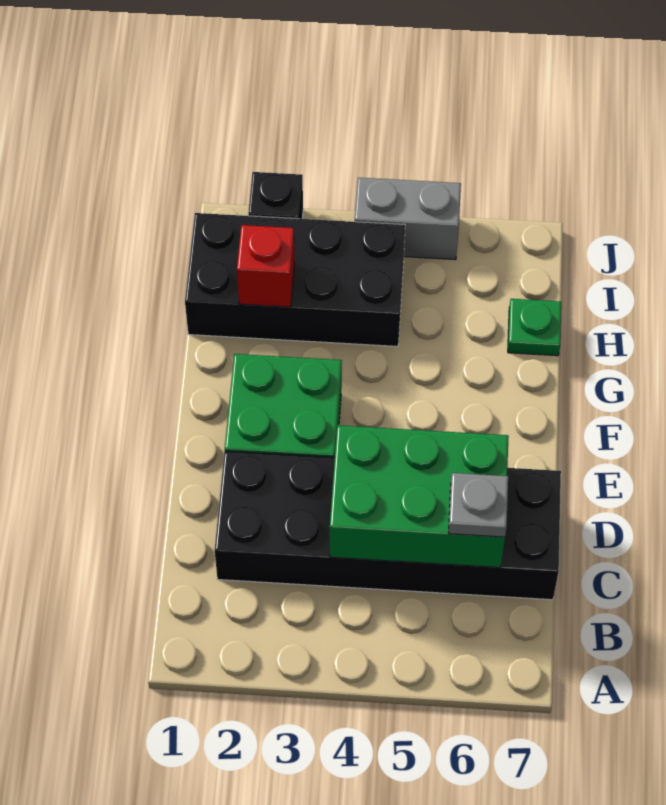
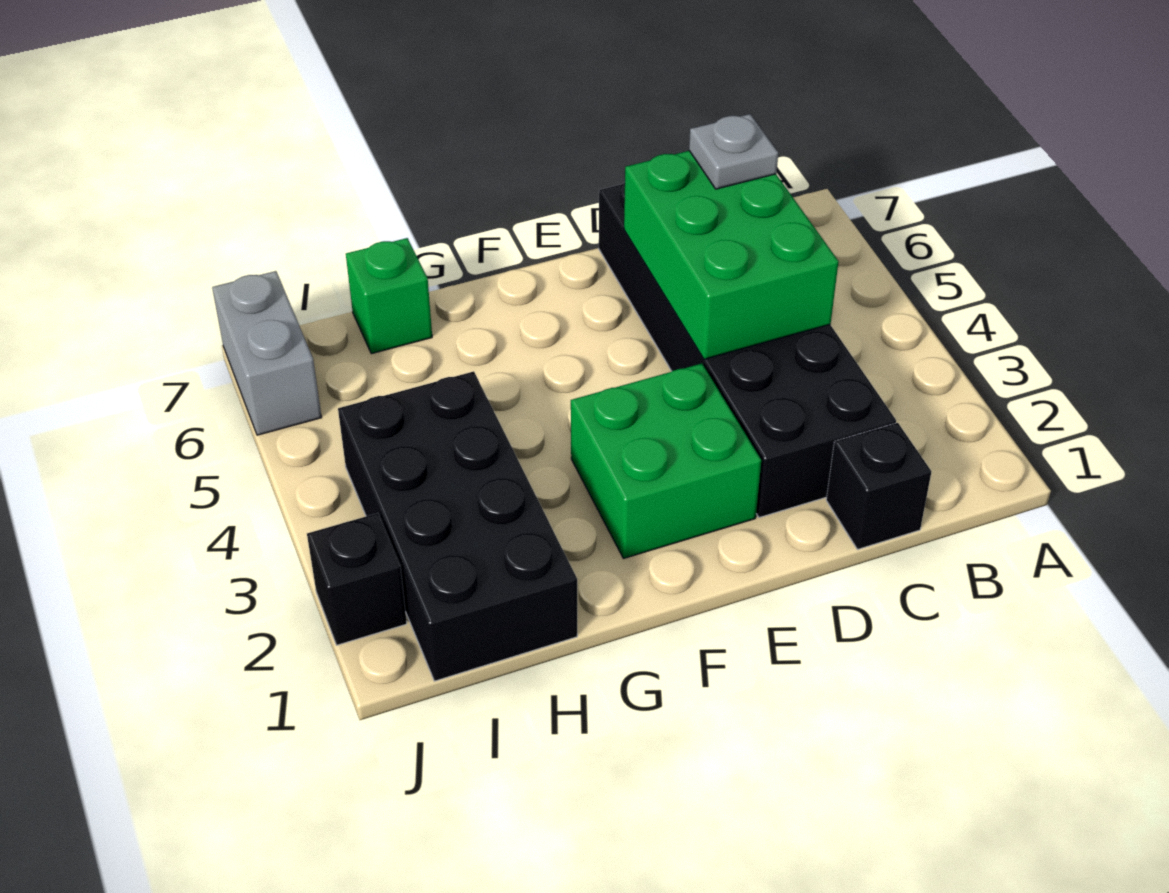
none -> black brick C1 level 1
red brick H2 level 2 -> none
green plate H7 level 1 -> green brick H7 level 1
grey brick J4:J5 level 1 -> grey brick J6:J7 level 1

